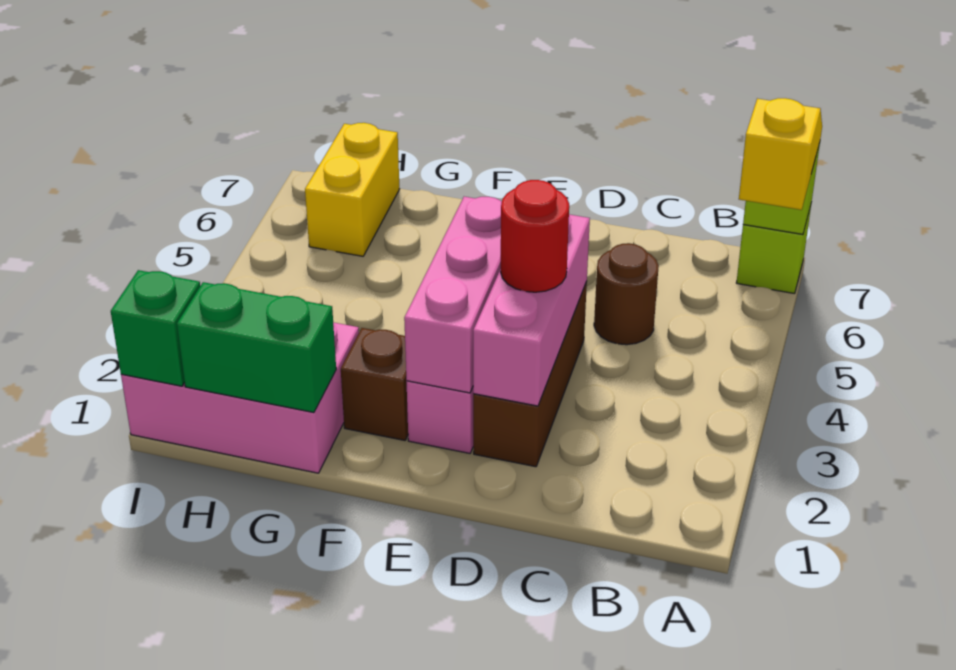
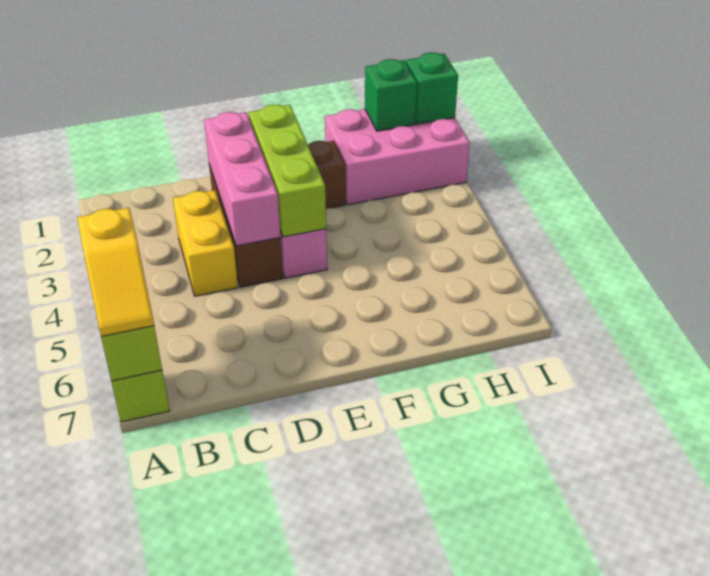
brown round brick C5 level 1 -> none
red round brick D3 level 3 -> none
pink brick E2:E4 level 2 -> lime brick E2:E4 level 2
green brick G1:H1 level 2 -> green brick H1 level 2
yellow brick H6:H7 level 1 -> yellow brick C3:C4 level 1

